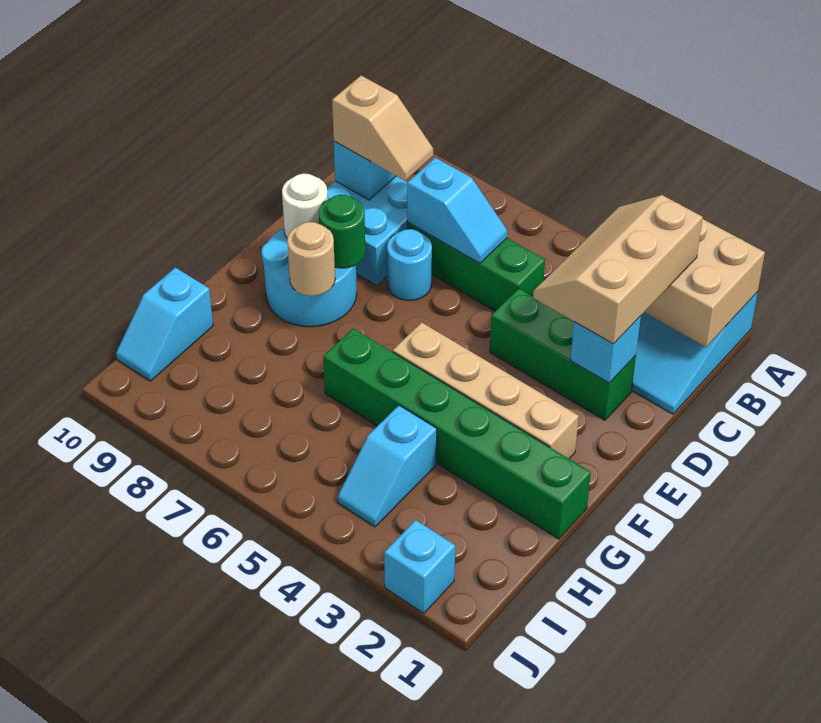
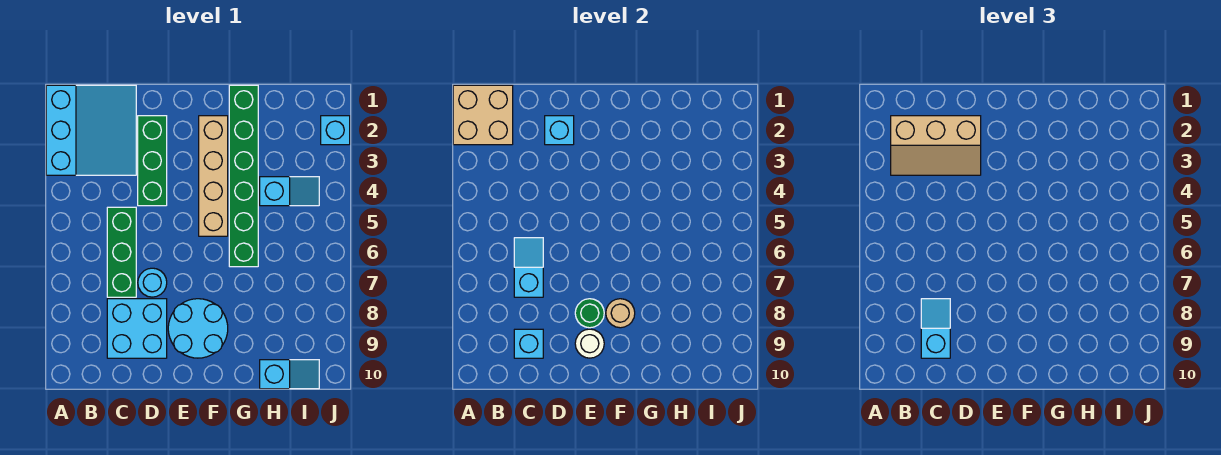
tan slope C8:C9 level 3 top 9 -> cyan slope C8:C9 level 3 top 9

